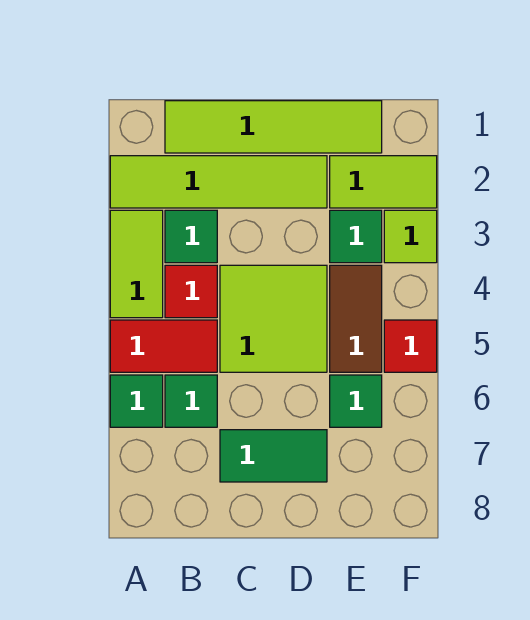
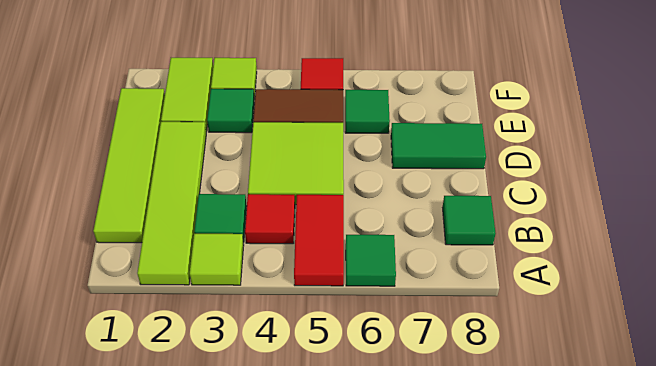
lime tile A3:A4 level 1 -> lime tile A3 level 1
green tile B6 level 1 -> green tile B8 level 1
green tile C7:D7 level 1 -> green tile D7:D8 level 1

